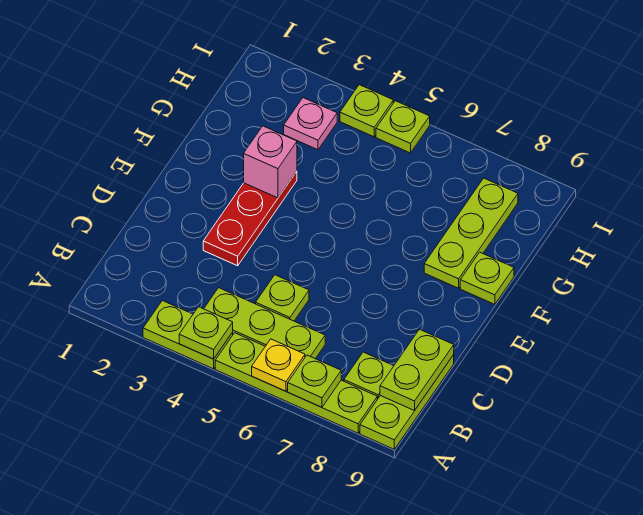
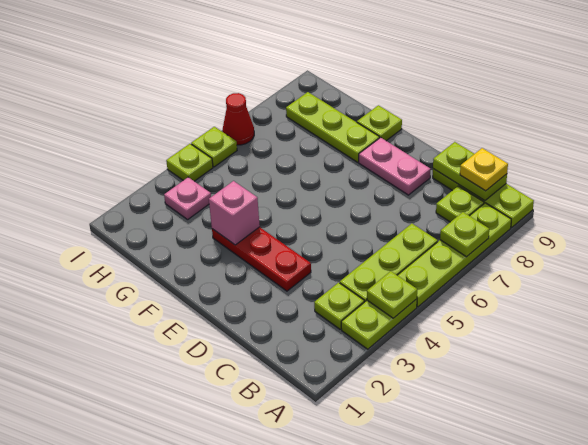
yellow plate A6 level 2 -> yellow plate B9 level 3
lime plate C5 level 1 -> lime plate B3 level 1
none -> pink plate D8:E8 level 1
none -> red cone I6 level 1

